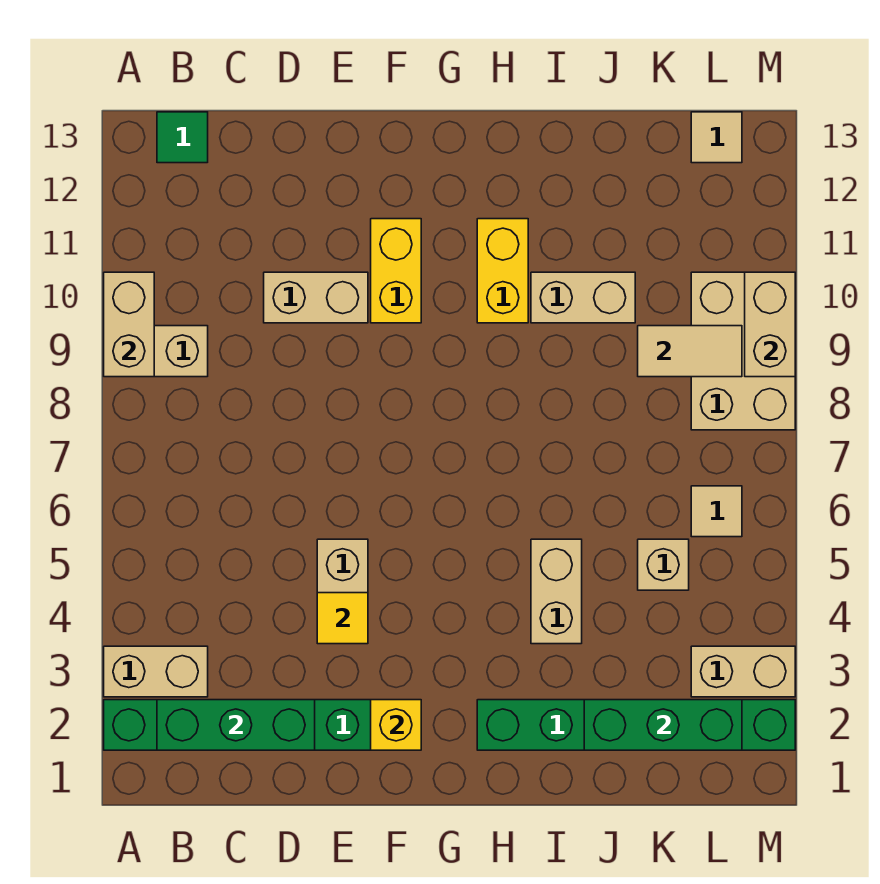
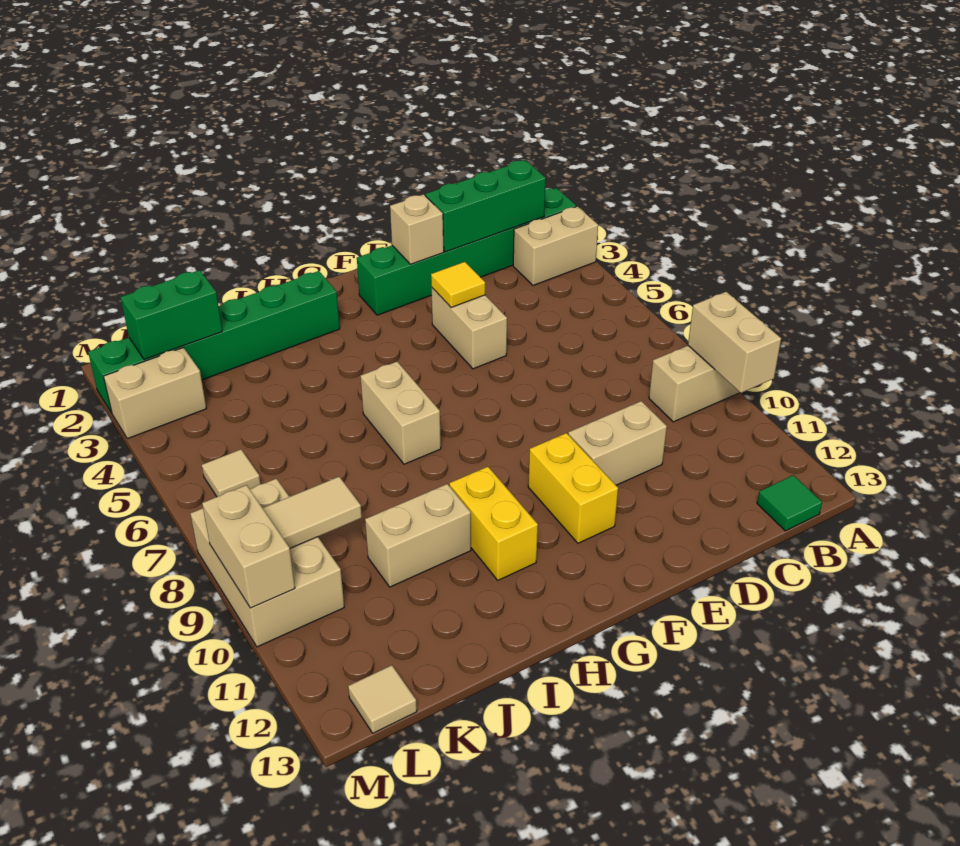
yellow brick F2 level 2 -> none
tan brick I4:I5 level 1 -> tan brick H6:H7 level 1
green brick J2:L2 level 2 -> green brick K2:L2 level 2
tan brick K5 level 1 -> tan brick E2 level 2

